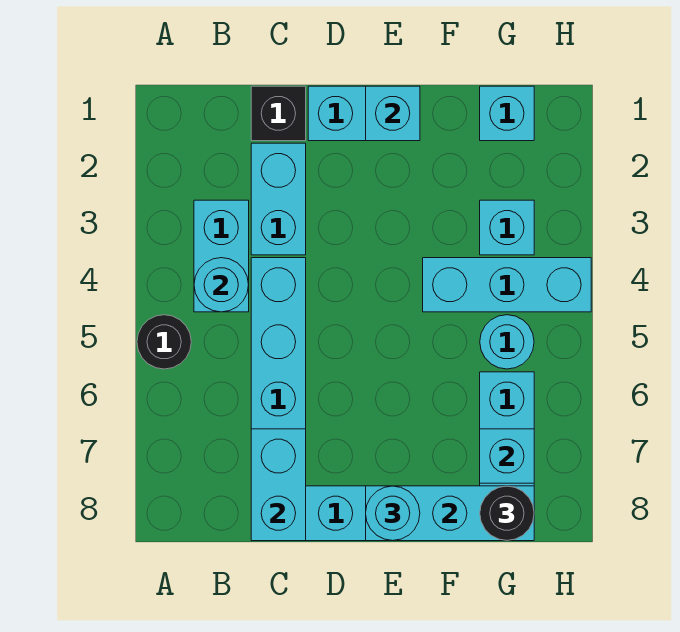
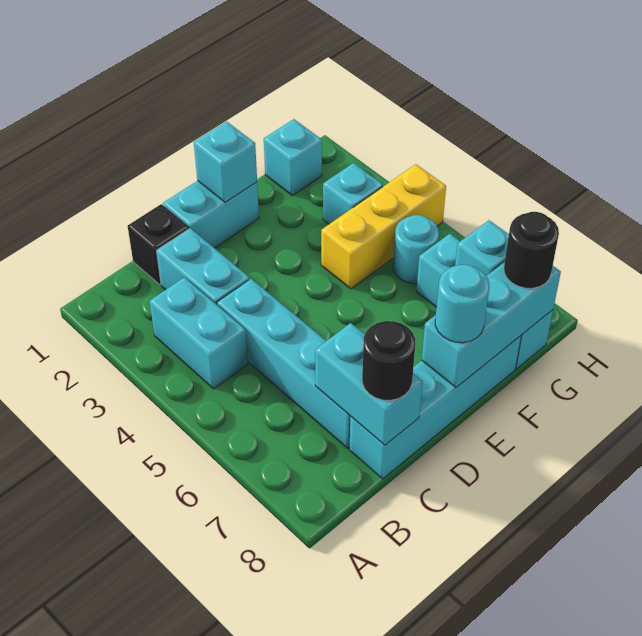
black round brick A5 level 1 -> black round brick C8 level 3
cyan round brick B4 level 2 -> none
cyan brick F4:H4 level 1 -> yellow brick F4:H4 level 1

